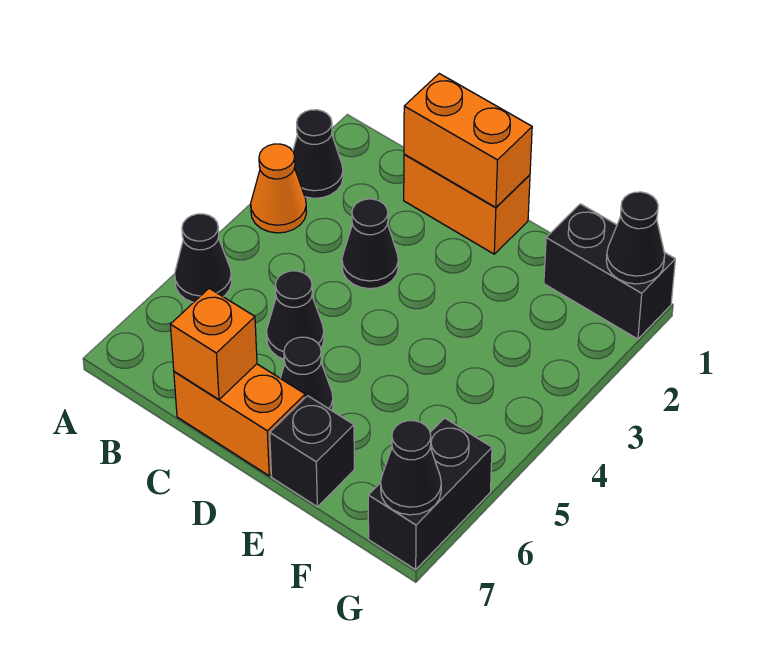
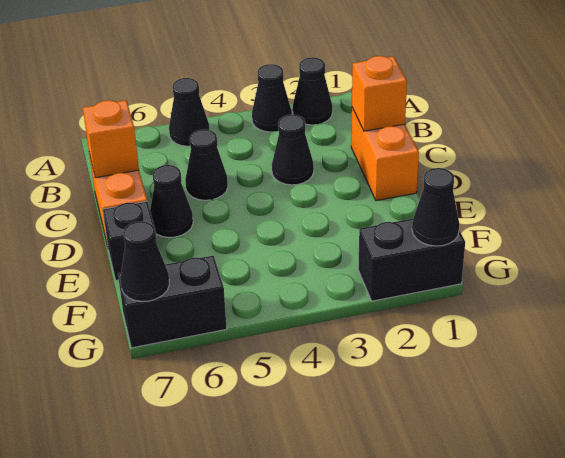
orange cone A3 level 1 -> black cone A3 level 1
orange brick C1:D1 level 2 -> orange brick C1 level 2
black brick F1:G1 level 1 -> black brick G1:G2 level 1

